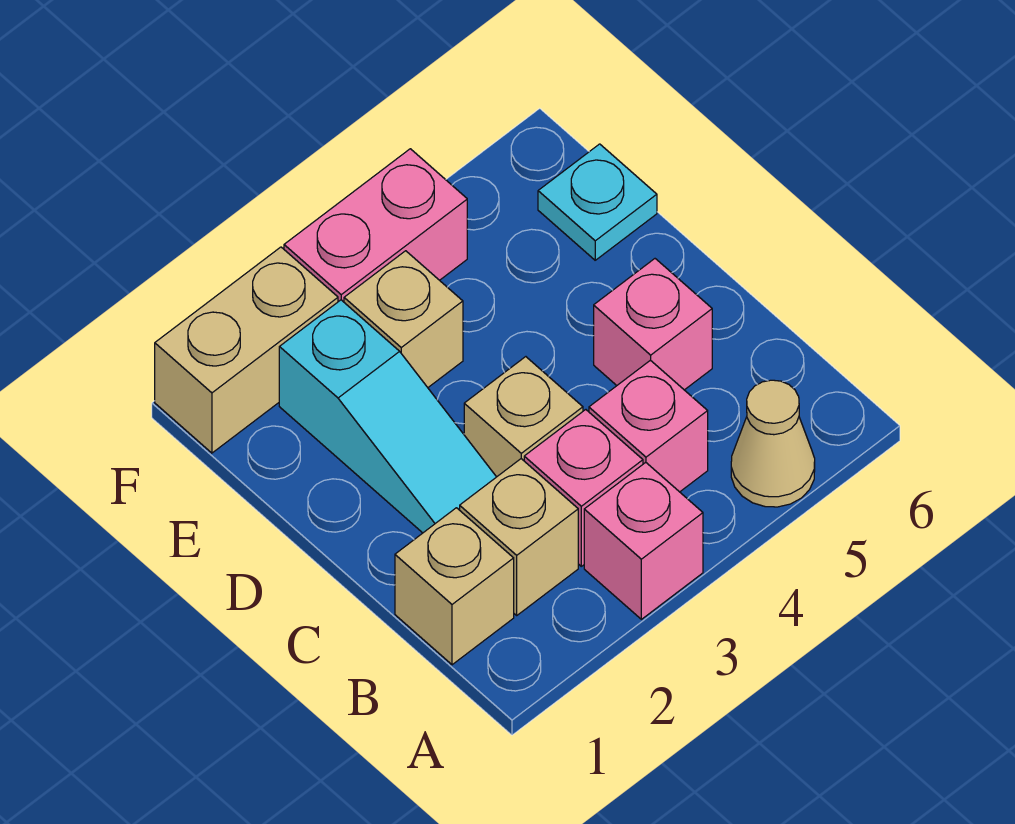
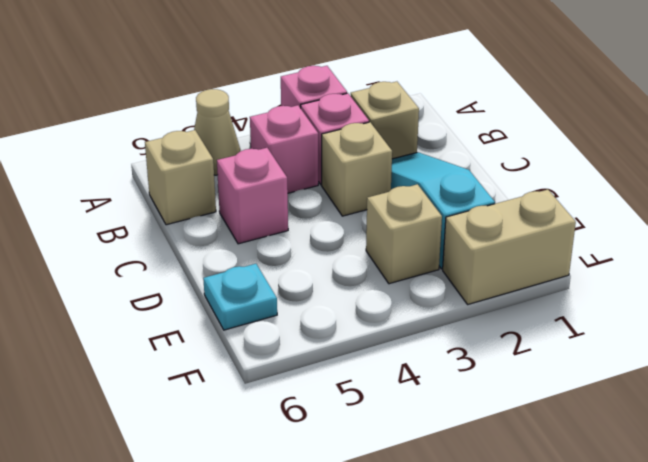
tan brick B1 level 1 -> tan brick B6 level 1
pink brick F3:F4 level 1 -> none

